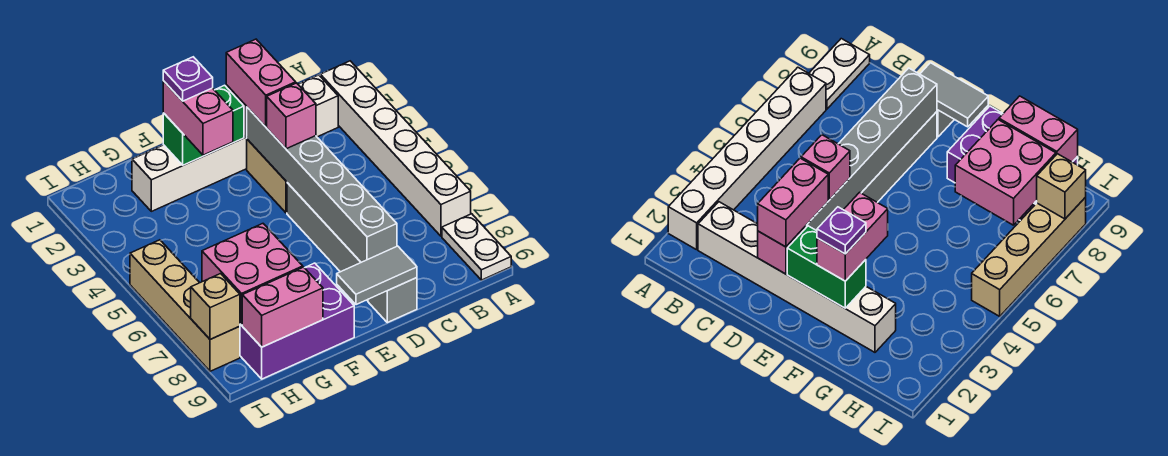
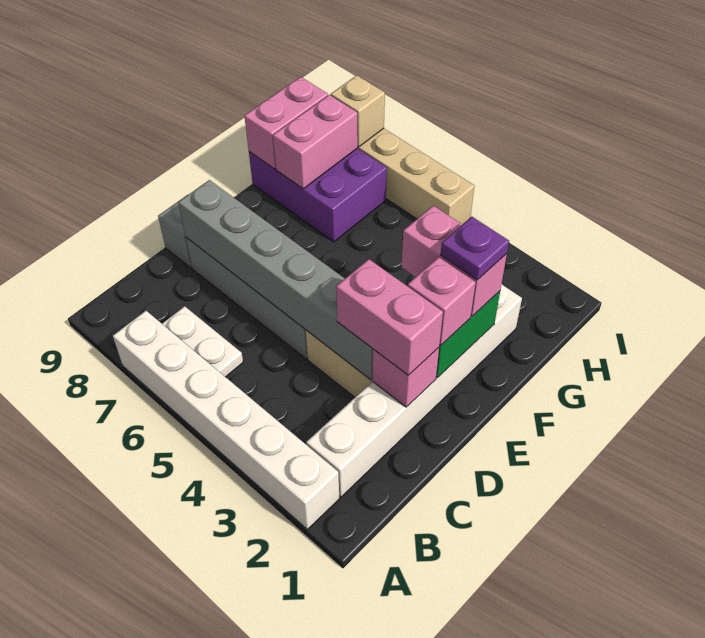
white plate A8:A9 level 1 -> white plate B6:B7 level 1
pink brick D4 level 3 -> pink brick E2 level 3
grey tile D9:E9 level 2 -> none
purple brick F8:H9 level 1 -> purple brick G7:H9 level 1
pink brick G7:H8 level 2 -> pink brick G8:H8 level 2

